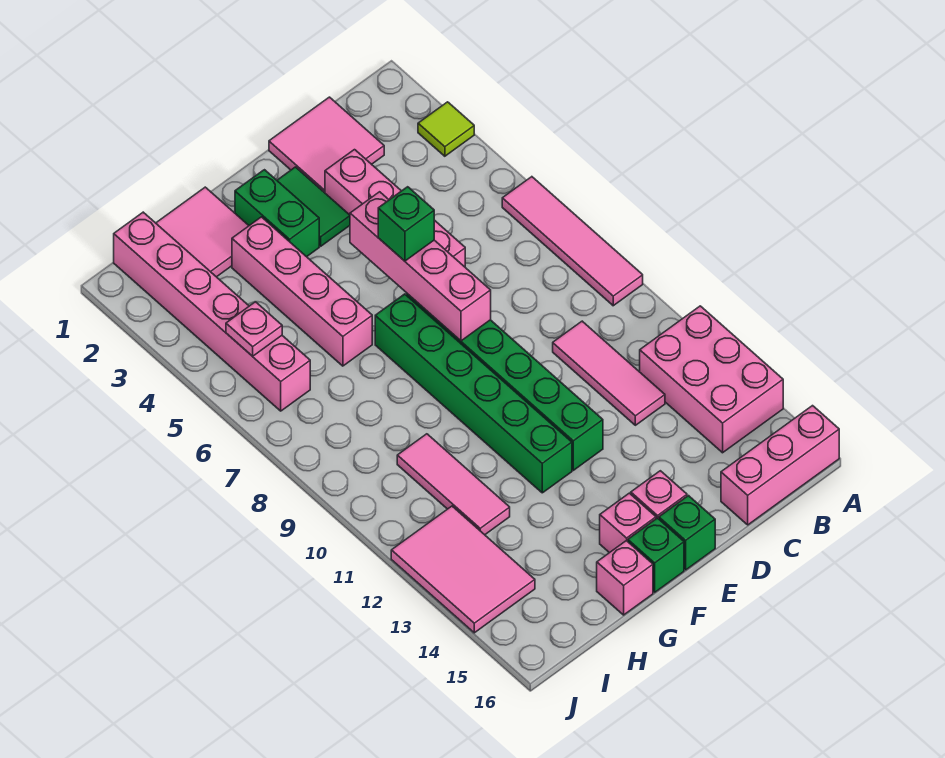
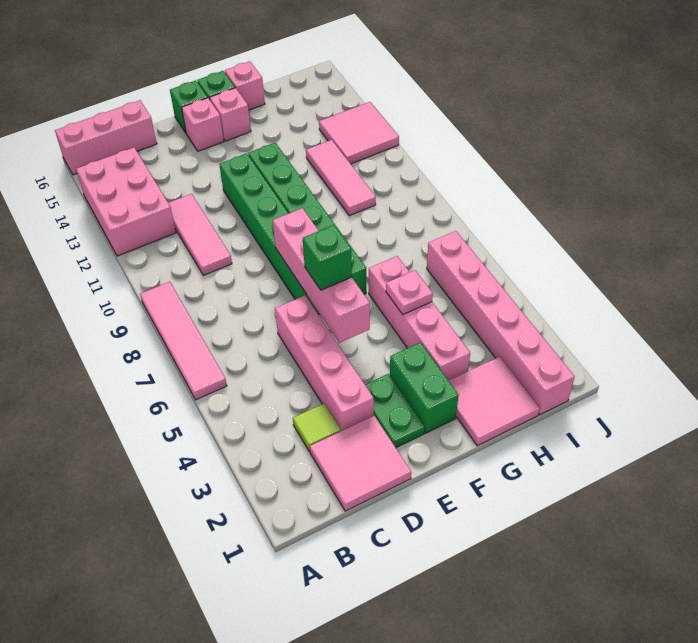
lime tile A3 level 1 -> lime tile C3 level 1
green tile E2:E3 level 1 -> green plate E2:E3 level 1
pink plate I5 level 2 -> pink plate G5 level 2
pink tile I12:J14 level 1 -> pink tile I12:J13 level 1

